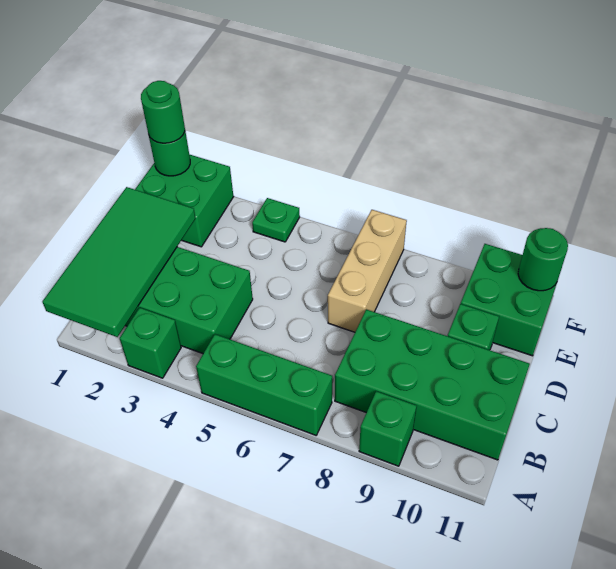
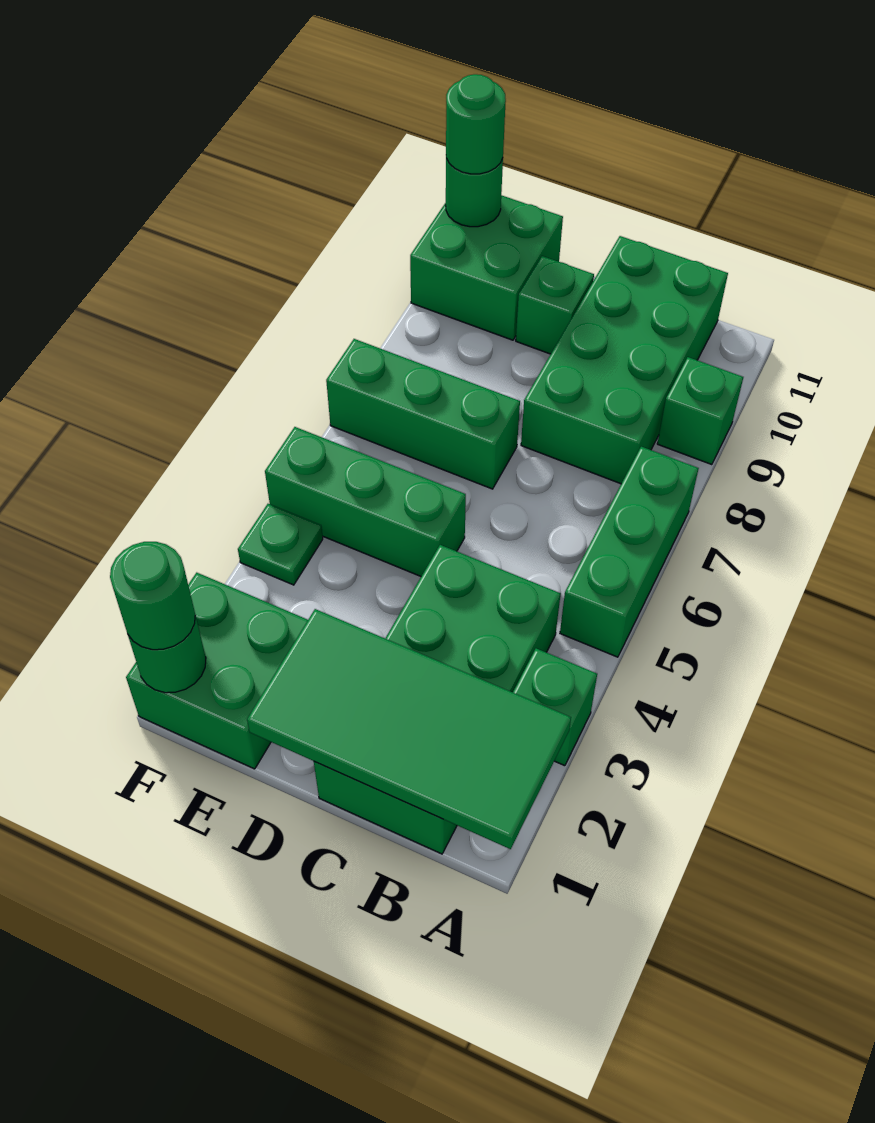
none -> green brick D5:F5 level 1
tan brick D7:F7 level 1 -> green brick D7:F7 level 1
none -> green round brick F11 level 3

